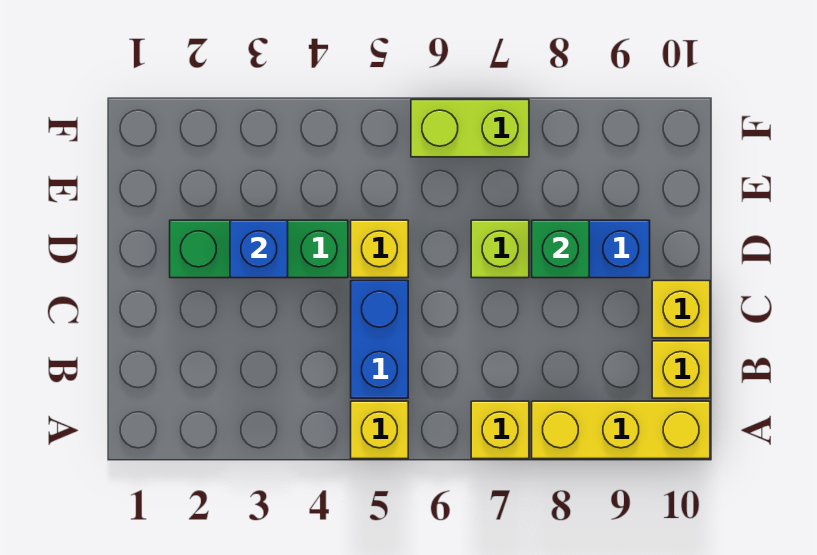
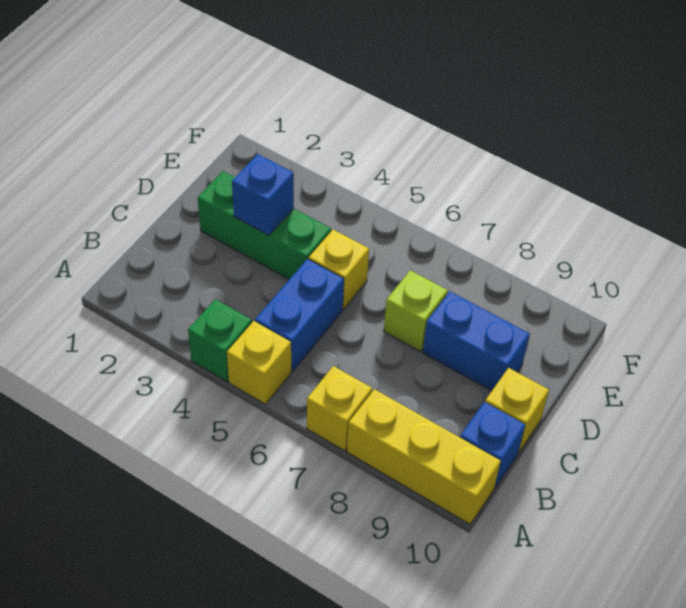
yellow brick B10 level 1 -> blue brick B10 level 1
green brick D8 level 2 -> green brick A4 level 1
lime brick F6:F7 level 1 -> none

